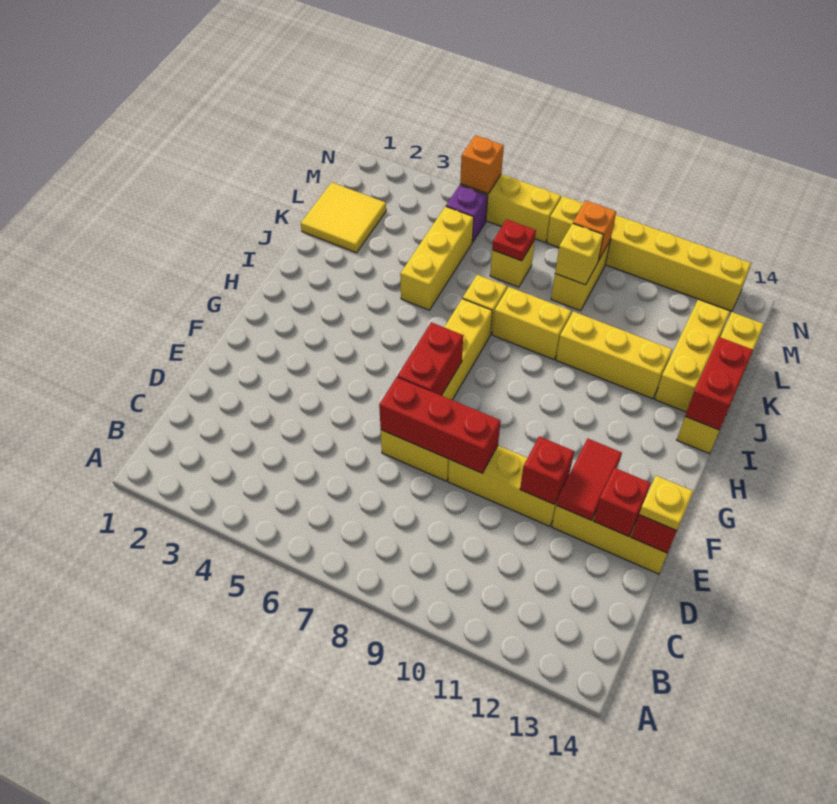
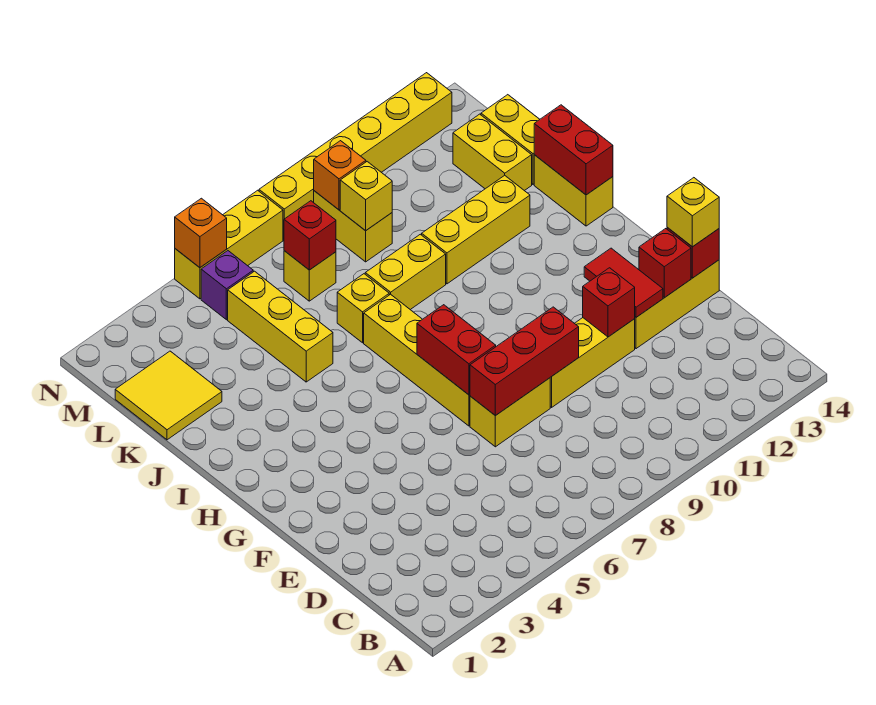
yellow plate E14 level 3 -> yellow brick E14 level 3
yellow brick J13:L13 level 1 -> yellow brick K13:L13 level 1
red plate L7 level 2 -> red brick L7 level 2

